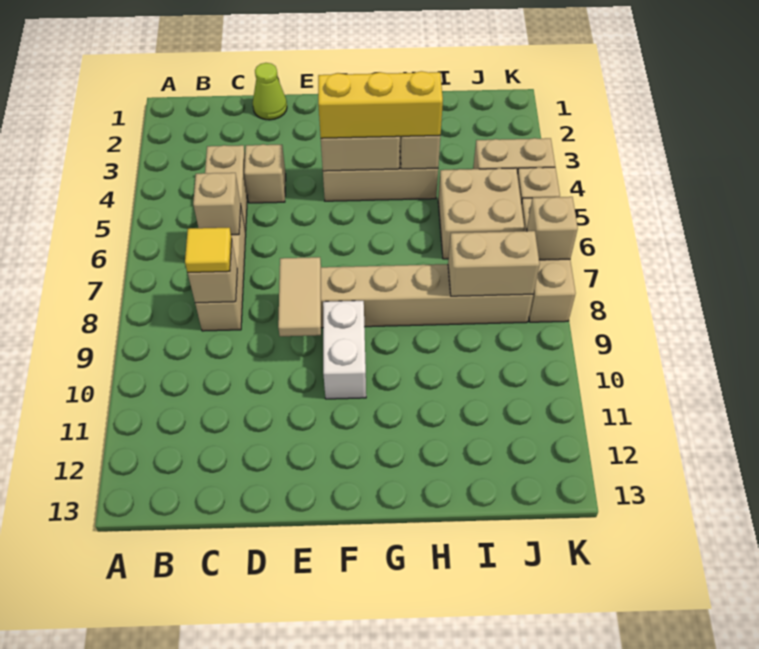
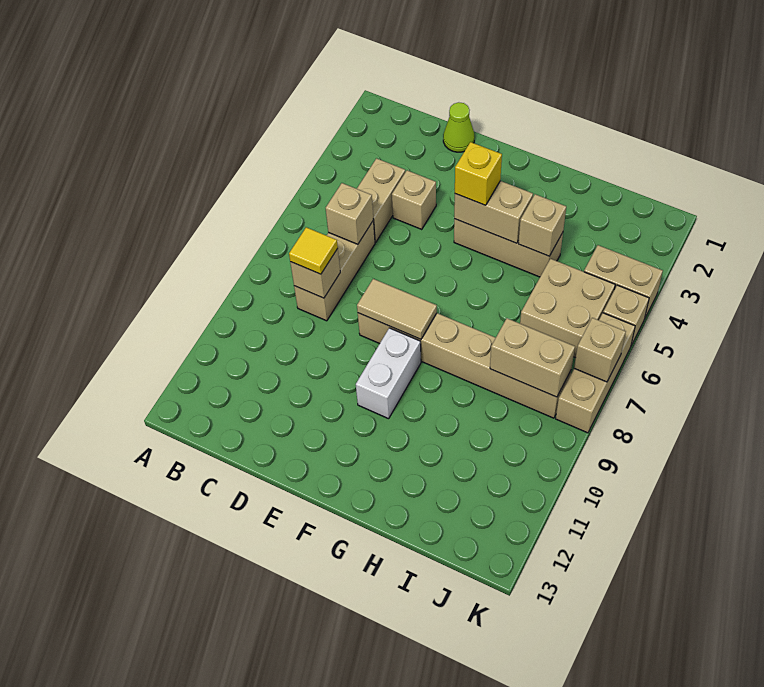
tan tile E8:E9 level 2 -> tan tile E8:F8 level 2
yellow brick F4:H4 level 3 -> yellow brick F4 level 3

